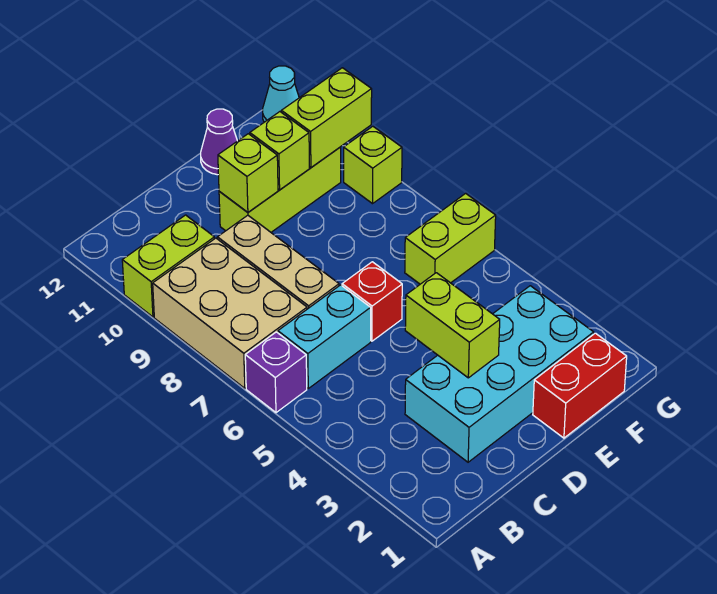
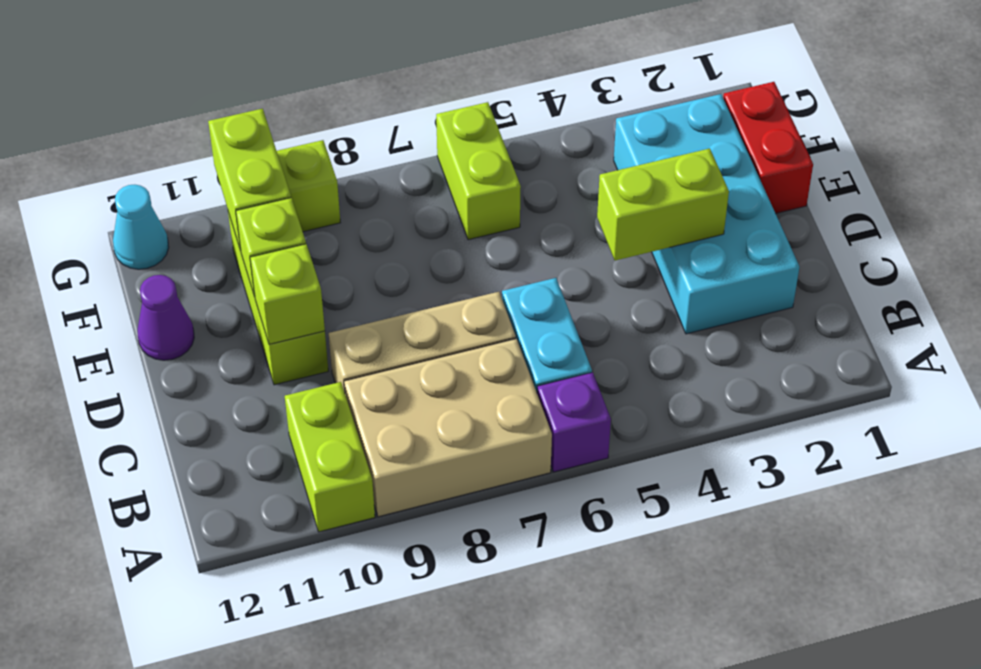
red brick D6 level 1 -> none

